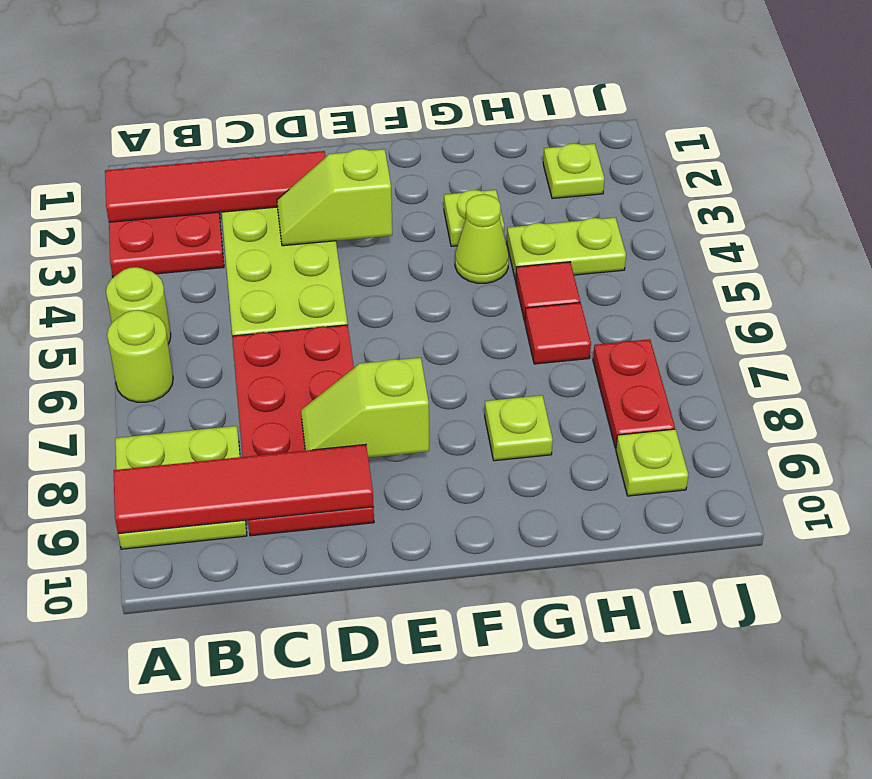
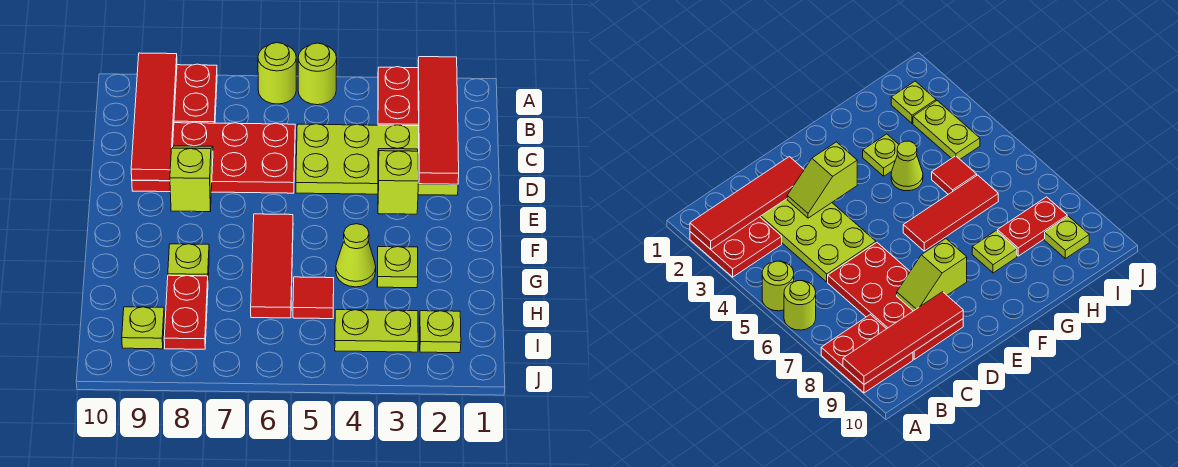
lime plate A8:B9 level 1 -> red plate A8:B9 level 1
lime plate H4:I4 level 1 -> lime plate I3:I4 level 1
red tile H6 level 1 -> red tile F6:H6 level 1
red plate I7:I8 level 1 -> red plate H8:I8 level 1

